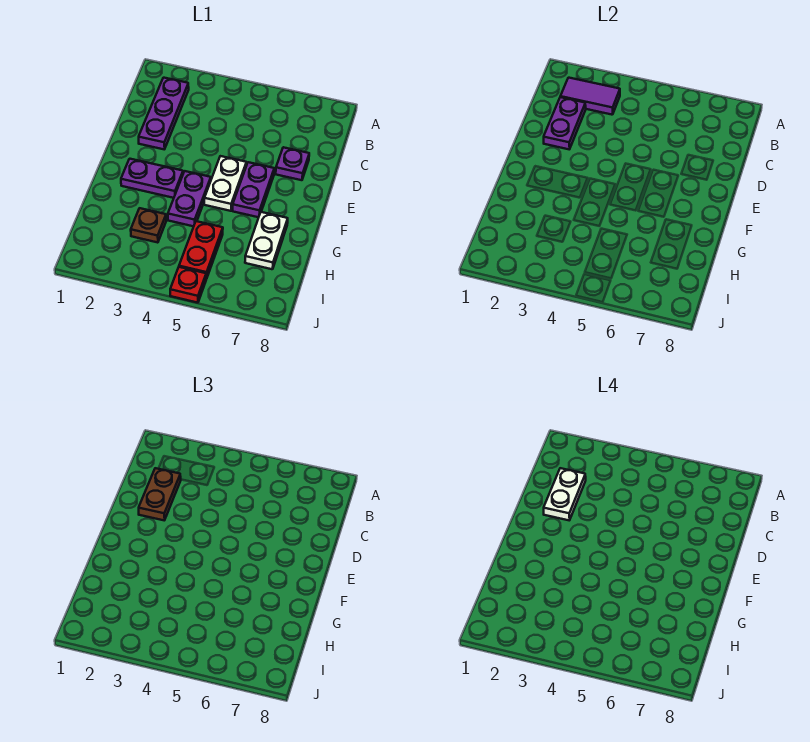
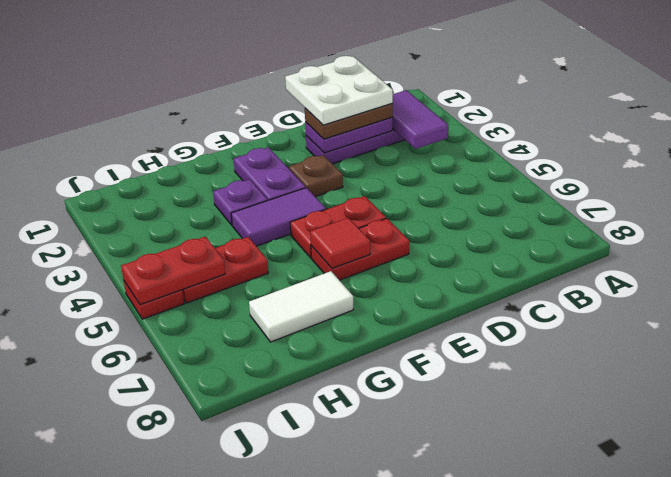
white plate C2:D2 level 4 -> white plate C1:D2 level 4
purple plate D7 level 1 -> purple plate G3 level 1
white plate E5:F5 level 1 -> red plate E5:F5 level 1
purple plate E6:F6 level 1 -> red plate E6:F6 level 1
purple plate F4:G4 level 1 -> purple tile F4:G4 level 1
none -> red tile F6 level 2
white plate G7:H7 level 1 -> white tile G7:H7 level 1
brown plate H3 level 1 -> brown plate E3 level 1
none -> red plate I5:J5 level 2

